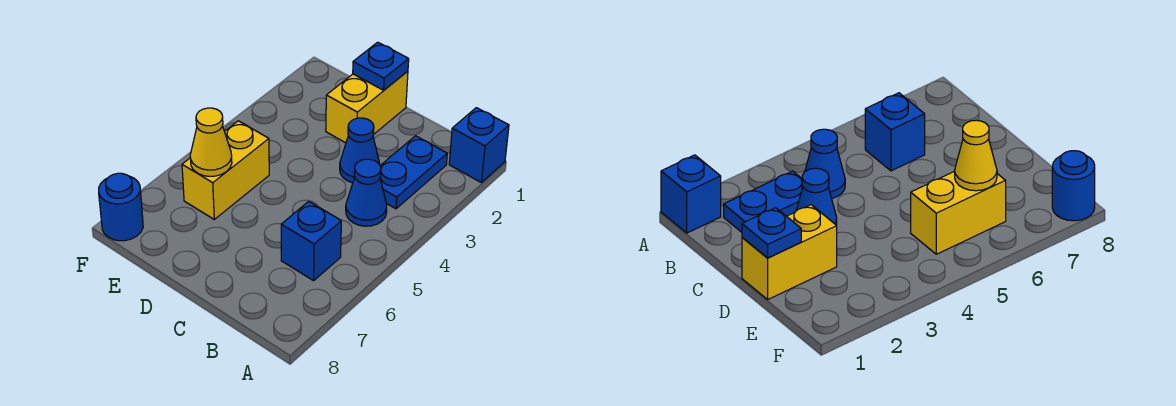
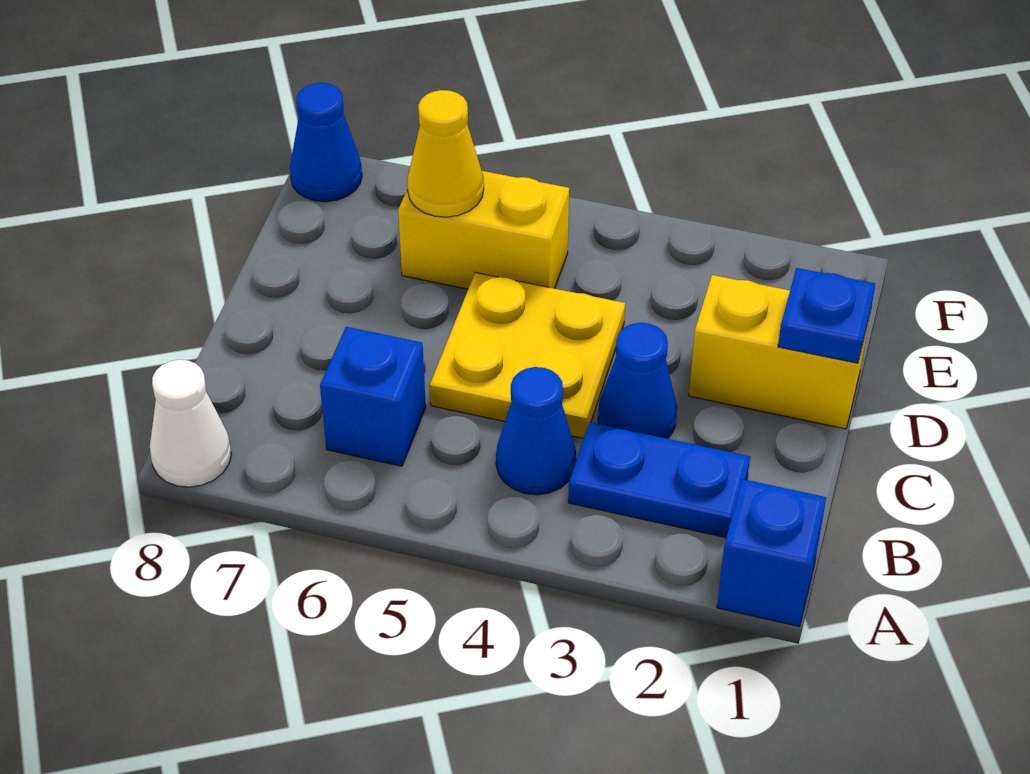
none -> white cone A8 level 1
none -> yellow plate C4:D5 level 1
blue round brick F8 level 1 -> blue cone F8 level 1

